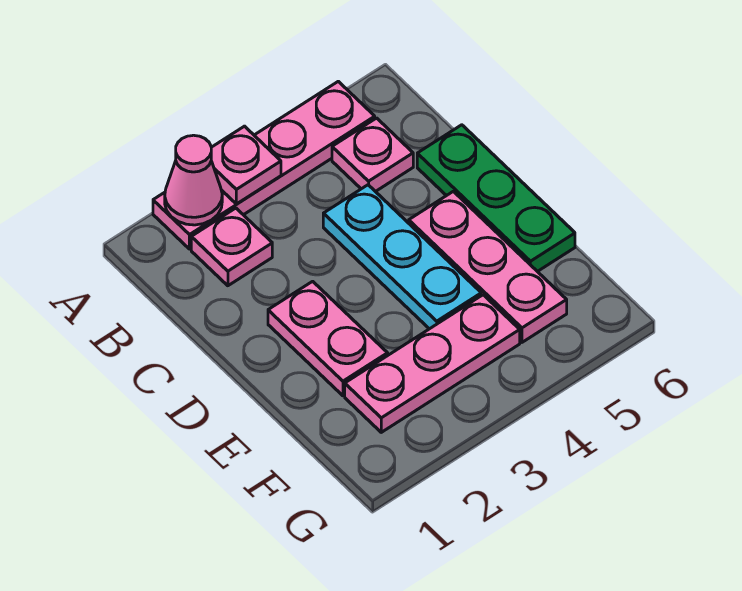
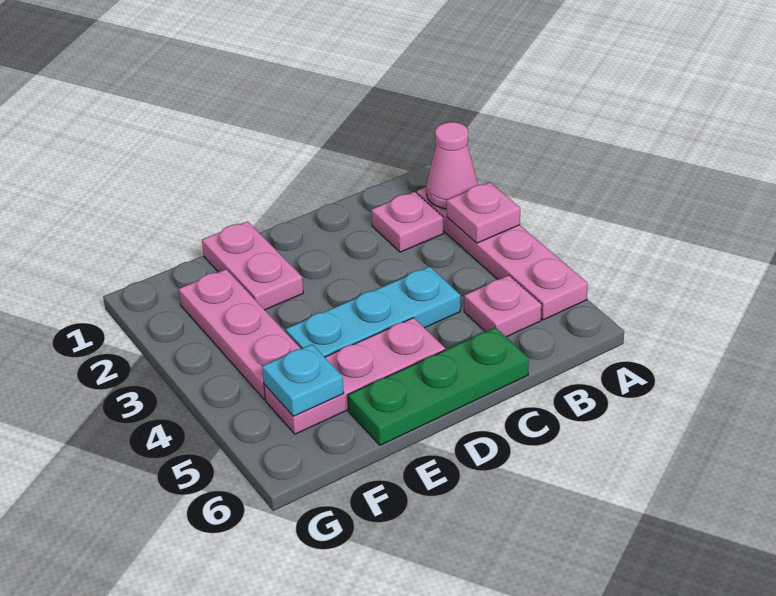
pink plate D2:E2 level 1 -> pink plate E1:E2 level 1
none -> cyan plate F5 level 2

